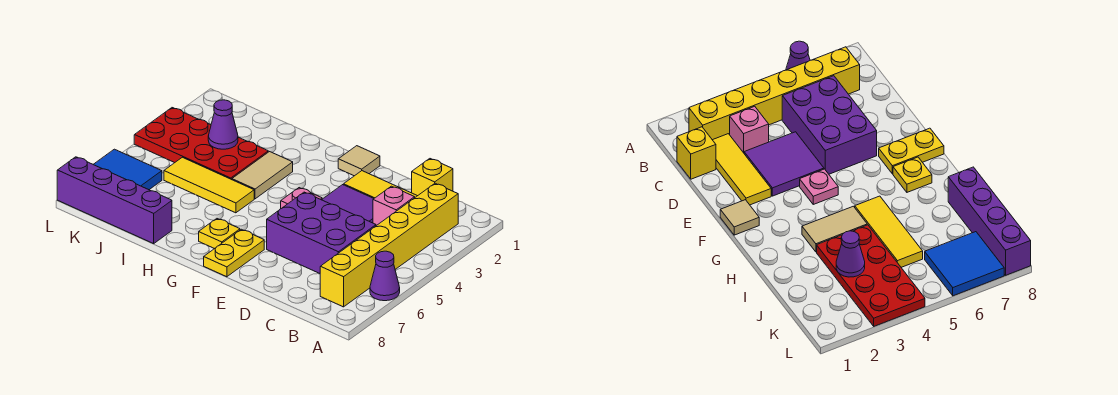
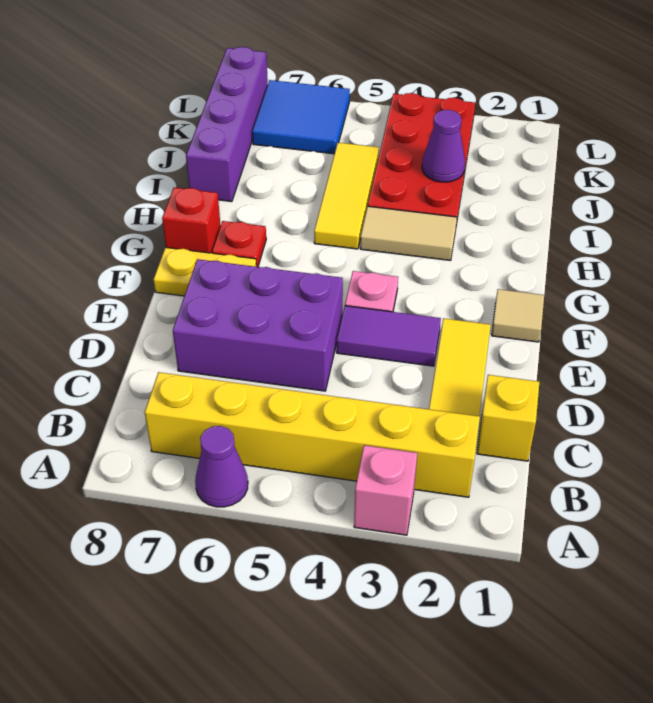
pink brick C3 level 1 -> pink brick A3 level 1
purple brick C5:E6 level 1 -> purple brick D5:E7 level 1
purple tile D3:E4 level 1 -> purple tile E3:E4 level 1
yellow plate G7 level 1 -> red plate G7 level 1
none -> red brick G8 level 1

